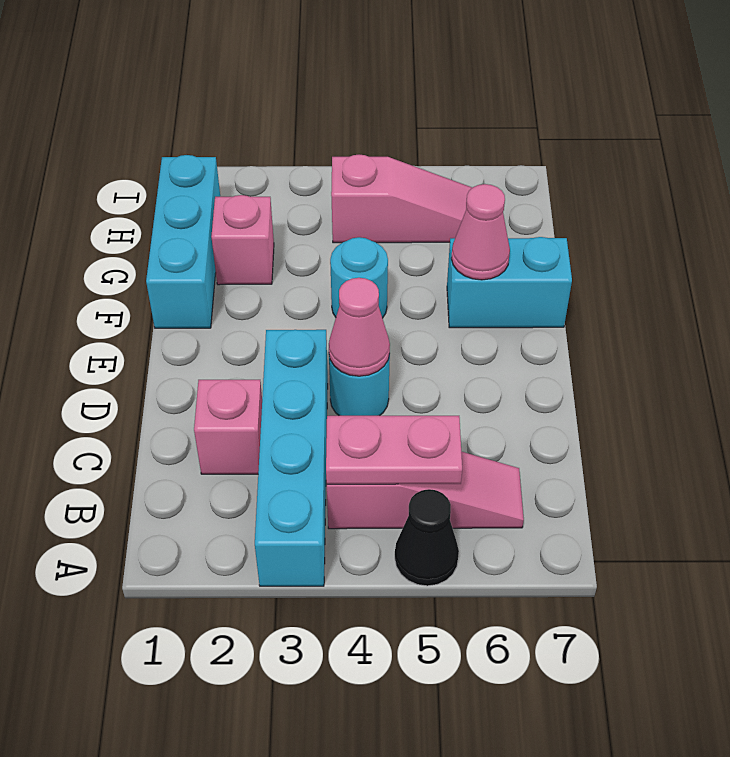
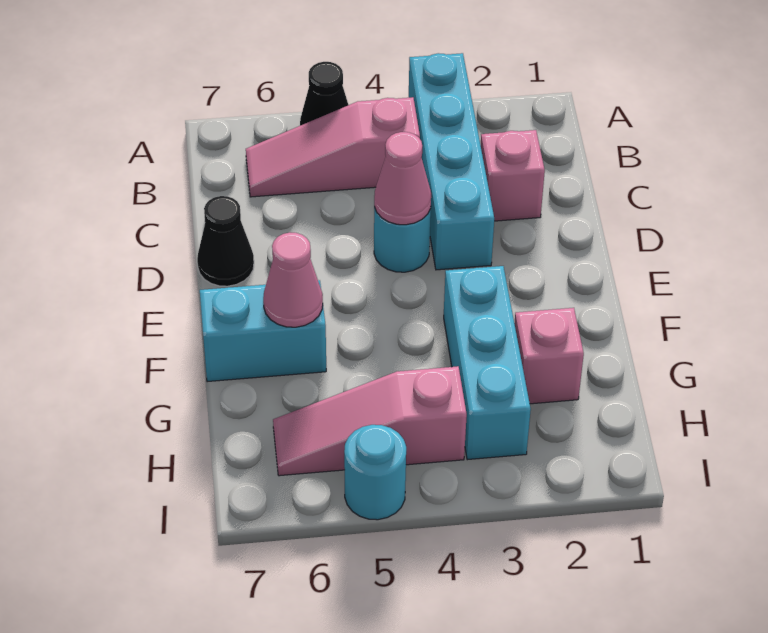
pink plate B4:B5 level 2 -> none
none -> black cone D7 level 1
cyan brick F1:H1 level 1 -> cyan brick F3:H3 level 1
cyan round brick F4 level 1 -> cyan round brick I5 level 1

